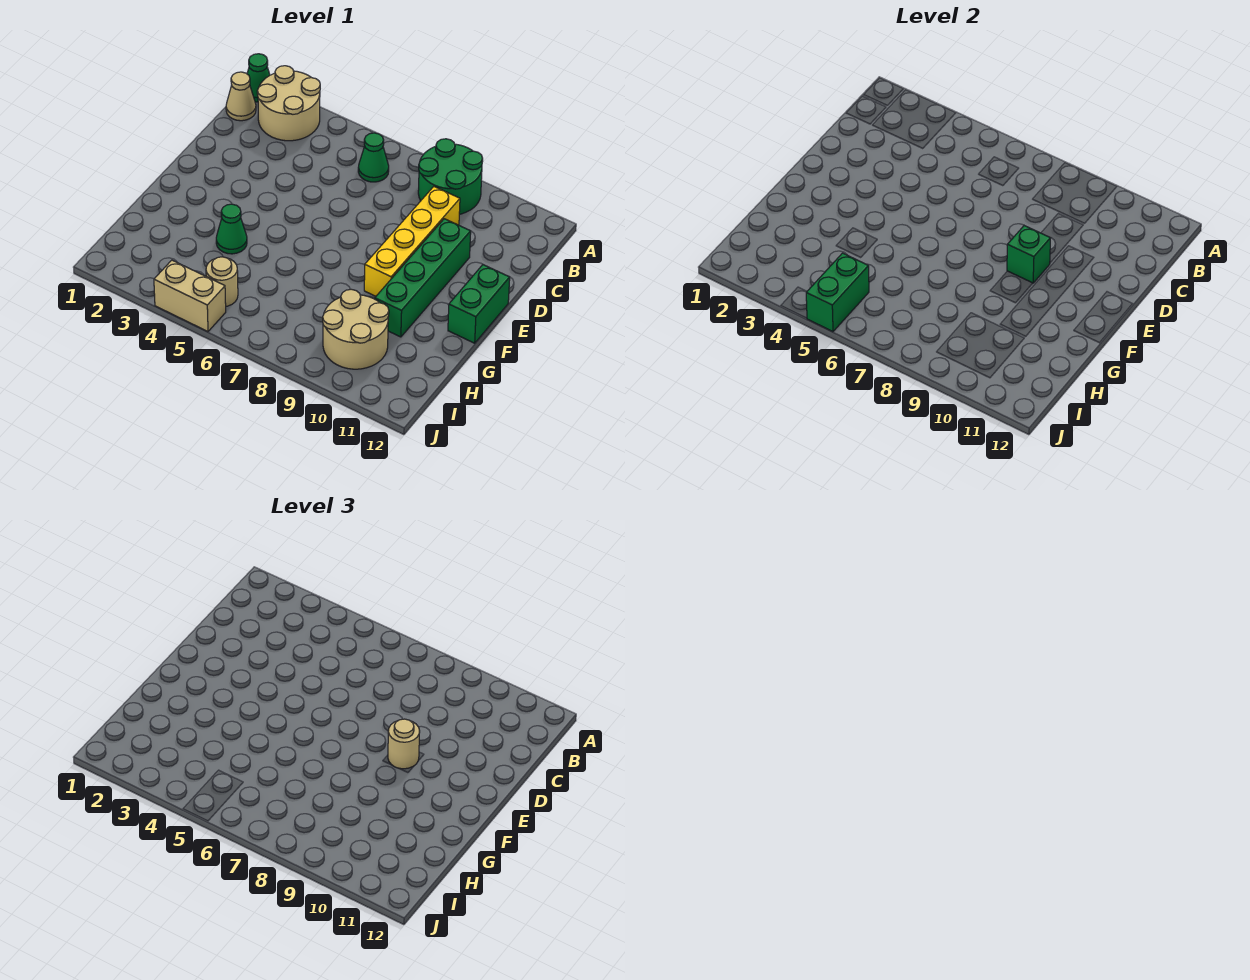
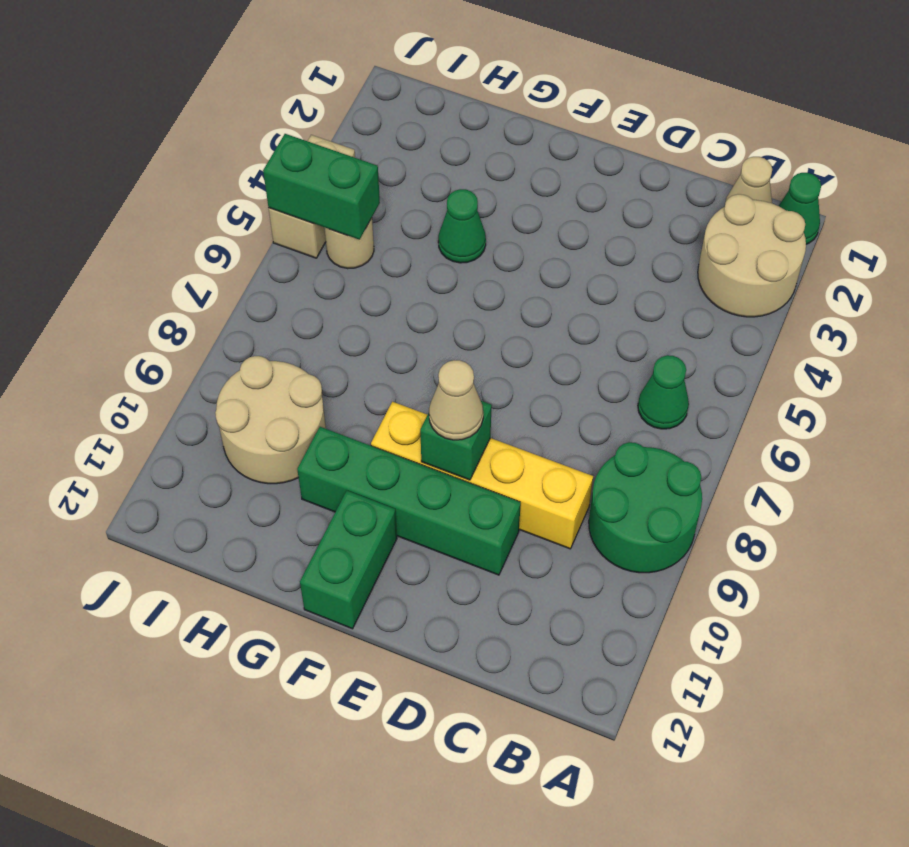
tan round brick E9 level 3 -> tan cone E9 level 3
green brick E12:F12 level 1 -> green brick F11:F12 level 1

